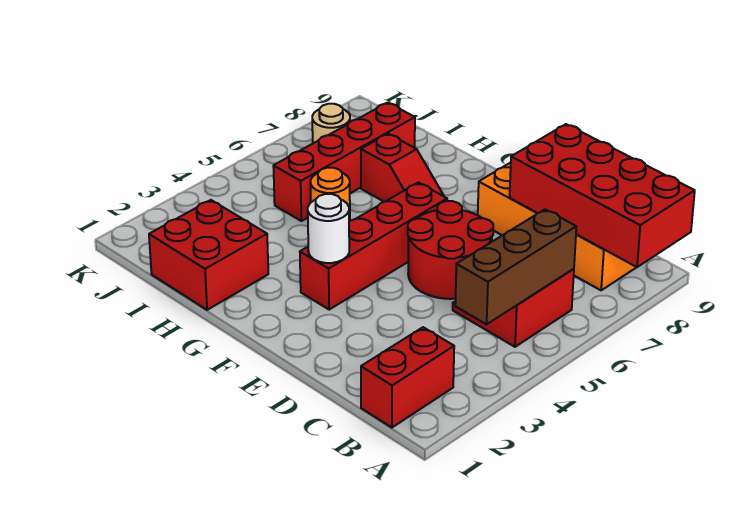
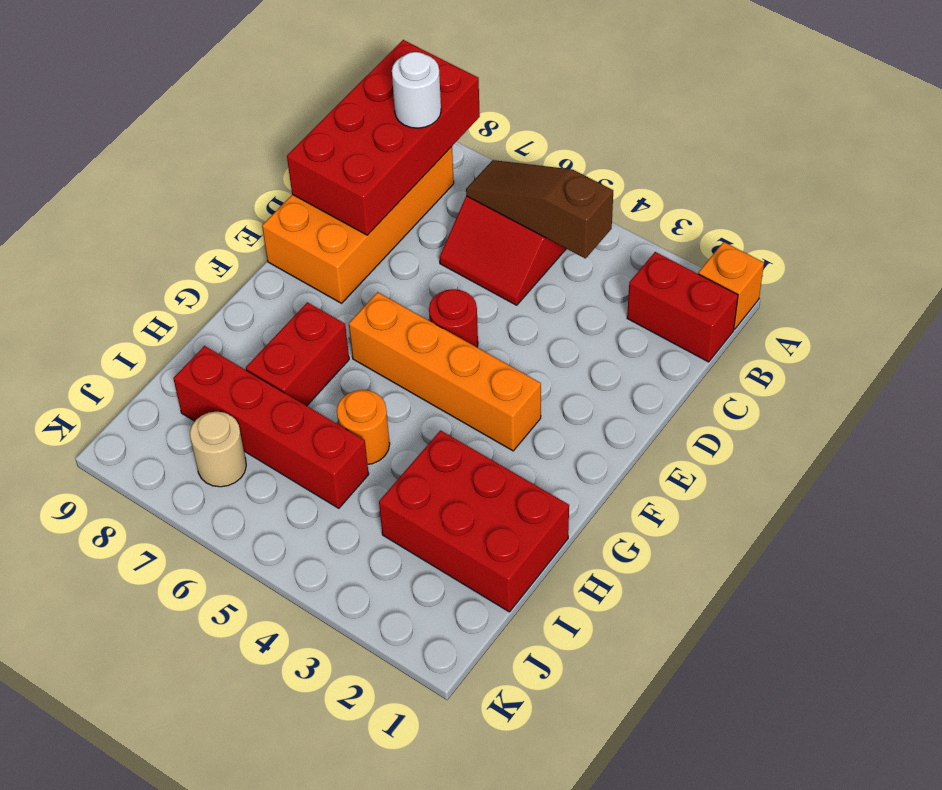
none -> orange brick A1 level 1
brown brick B4:B6 level 2 -> brown slope B4:B6 level 2 top 4
red round brick D5:E6 level 1 -> red round brick E5 level 1
red brick F3:F6 level 1 -> orange brick F3:F6 level 1
white round brick F3 level 2 -> white round brick B8 level 3
red slope G7:H7 level 1 top H -> red brick G7:H7 level 1
red brick H1:I2 level 1 -> red brick H1:I3 level 1

